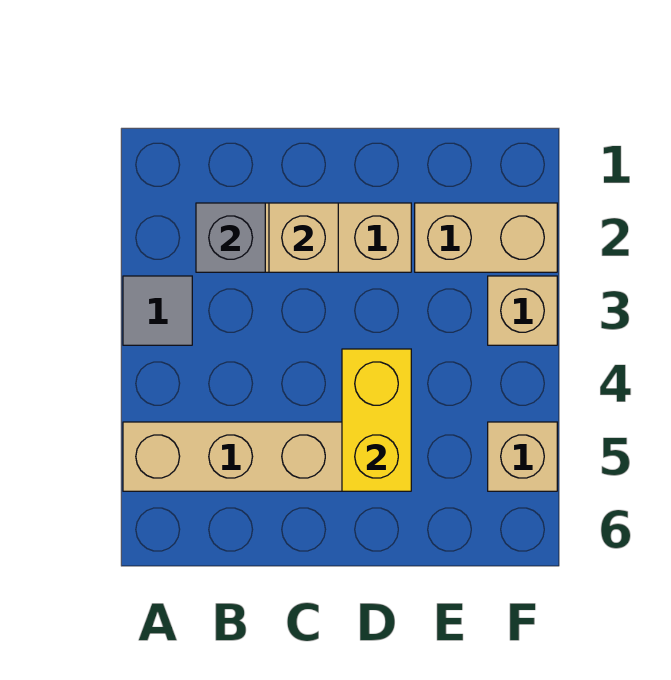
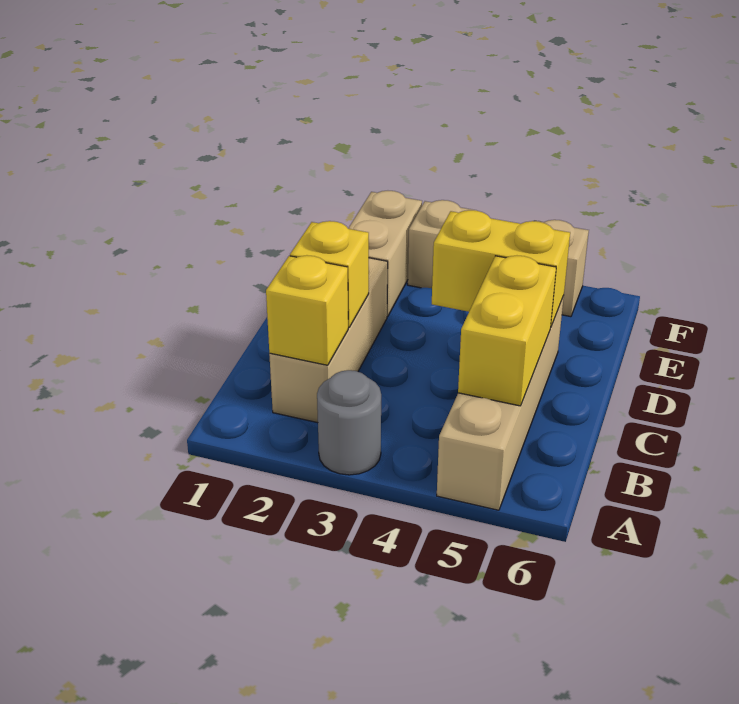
grey tile A3 level 1 -> grey round brick A3 level 1
grey brick B2 level 2 -> yellow brick B2 level 2
none -> yellow brick B5:C5 level 2
tan brick C2 level 2 -> yellow brick C2 level 2

